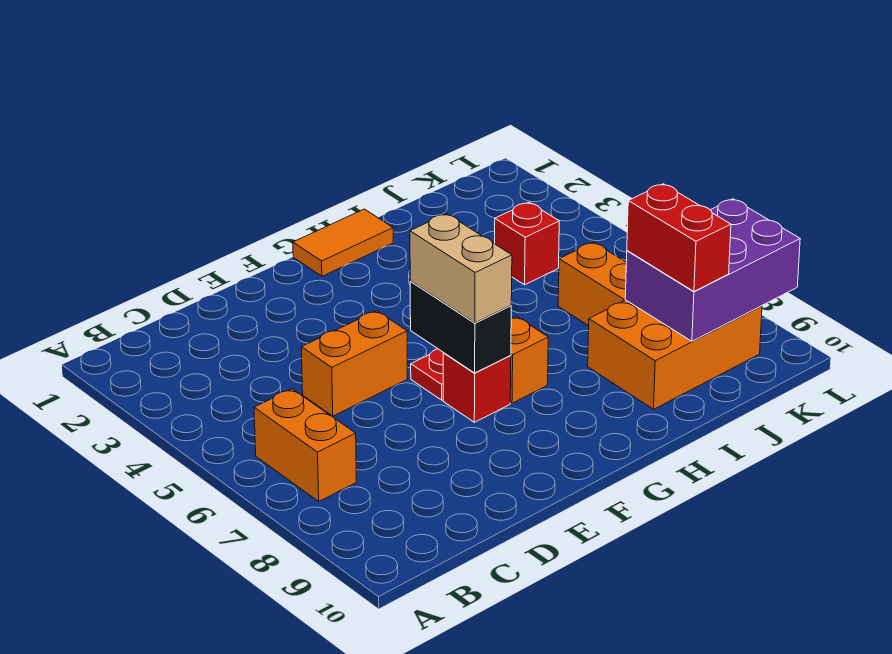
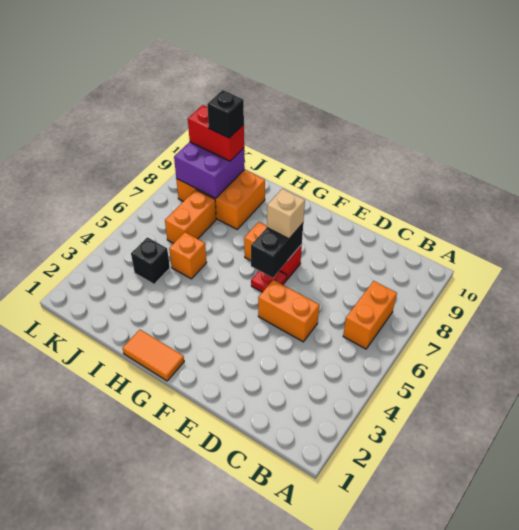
tan brick F6:F7 level 3 -> tan brick F7 level 3
none -> orange brick I5 level 1
red brick J4 level 1 -> black brick J4 level 1
purple brick J8:L9 level 2 -> purple brick J8:K9 level 2
red brick J8:J9 level 3 -> red brick J9:K9 level 3
none -> black brick J9 level 4

